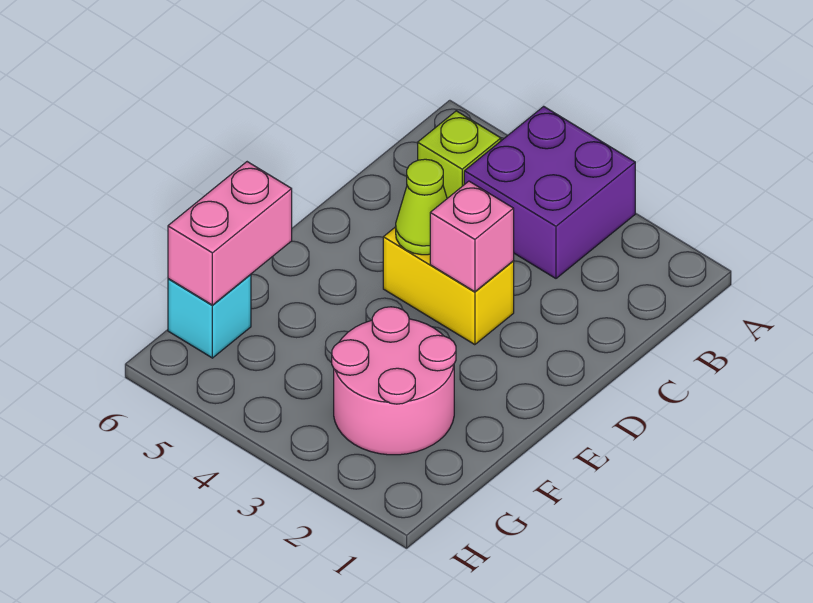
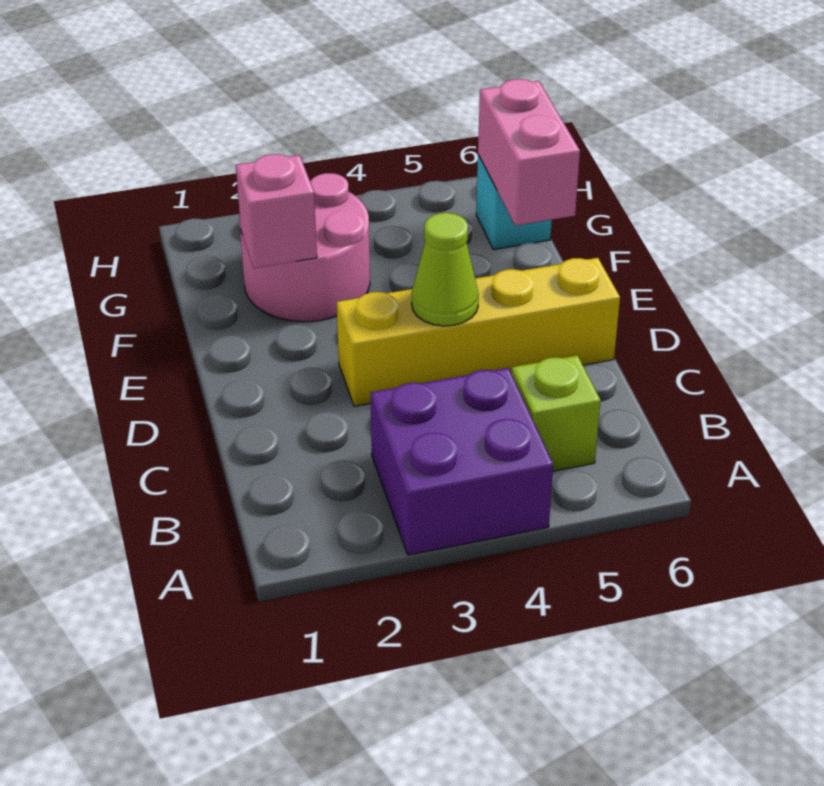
yellow brick D3:D4 level 1 -> yellow brick D3:D6 level 1
pink brick D3 level 2 -> pink brick F2 level 2

